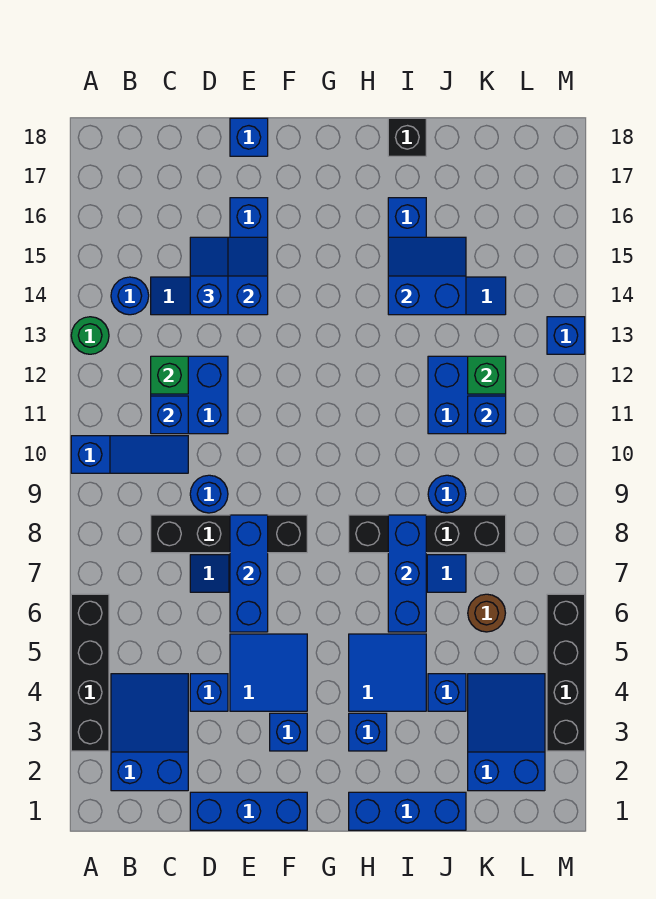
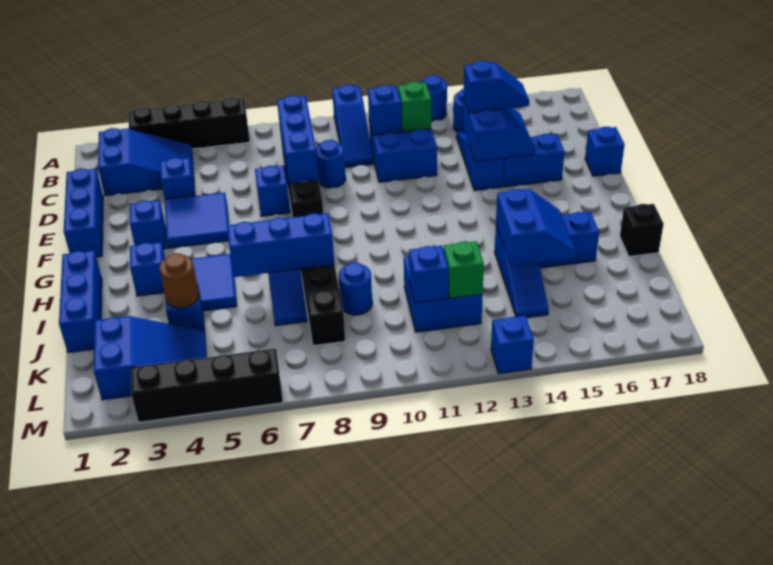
green round brick A13 level 1 -> blue round brick A13 level 1
blue brick E6:E8 level 2 -> blue brick C8:E8 level 2
brown round brick K6 level 1 -> brown round brick J4 level 2

